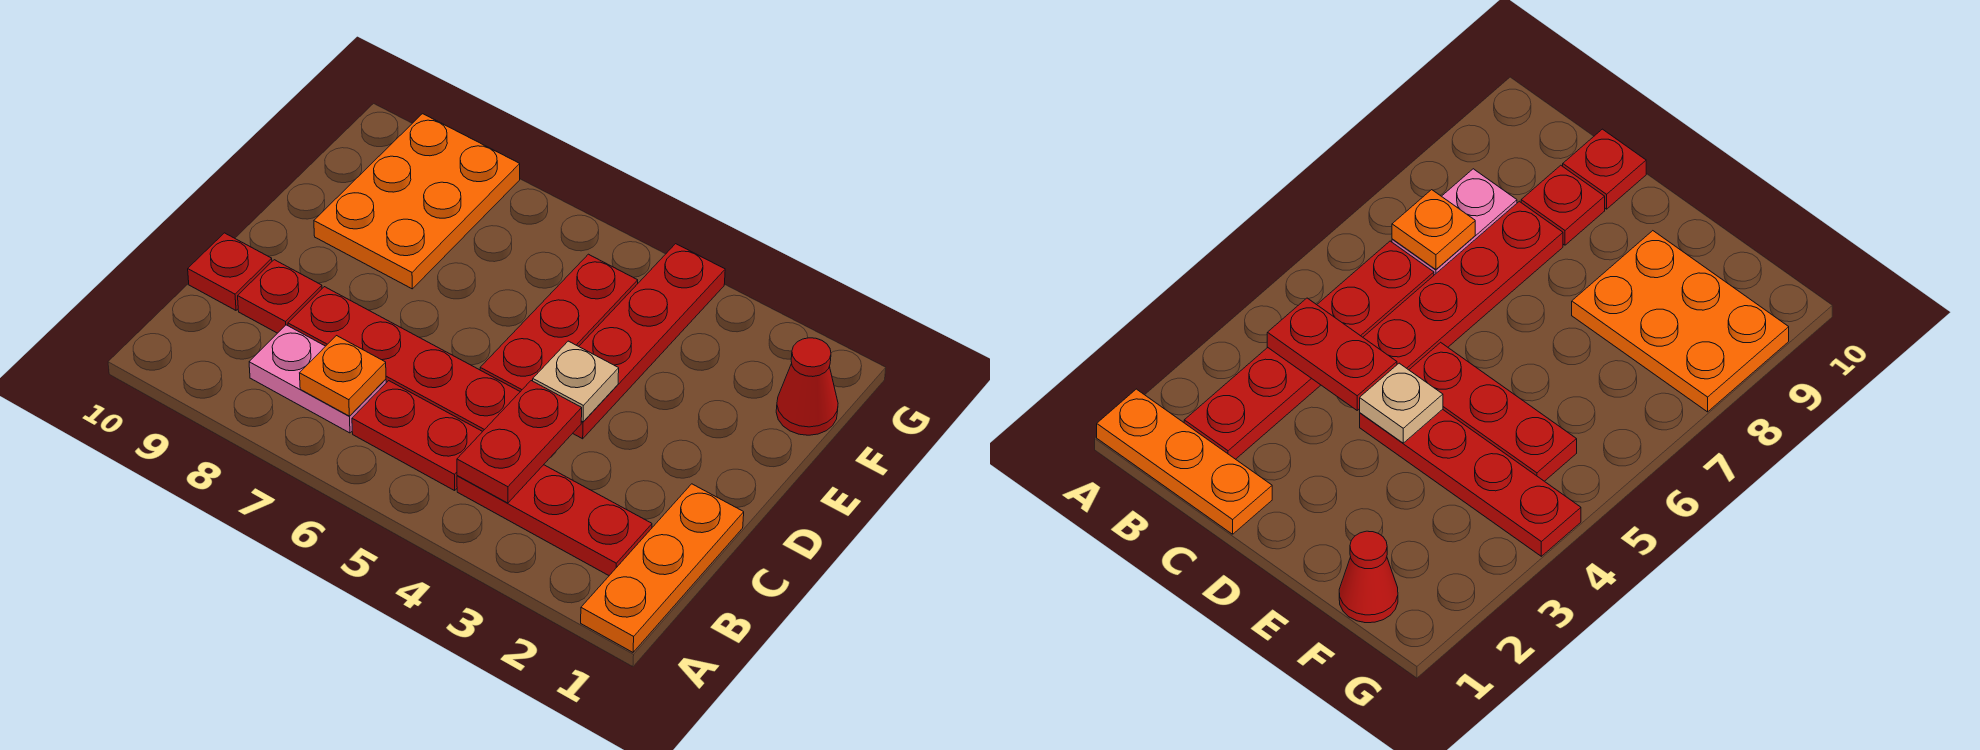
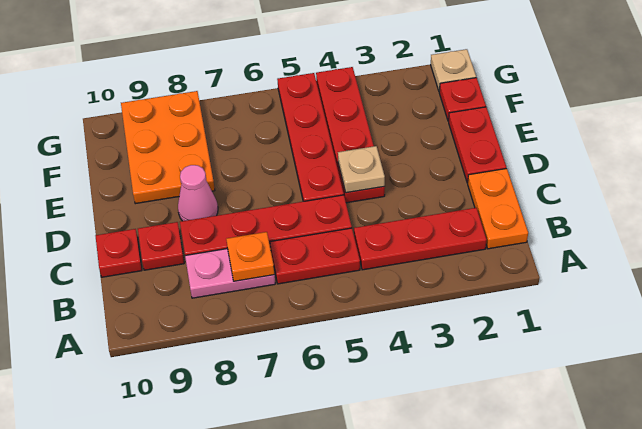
orange plate A1:C1 level 1 -> orange plate B1:C1 level 1
red plate B4:C4 level 2 -> red plate D1:E1 level 1
red plate D5:F5 level 1 -> red plate D5:G5 level 1
none -> pink cone D8 level 1
red cone F1 level 1 -> red plate F1 level 1
none -> tan plate G1 level 1

